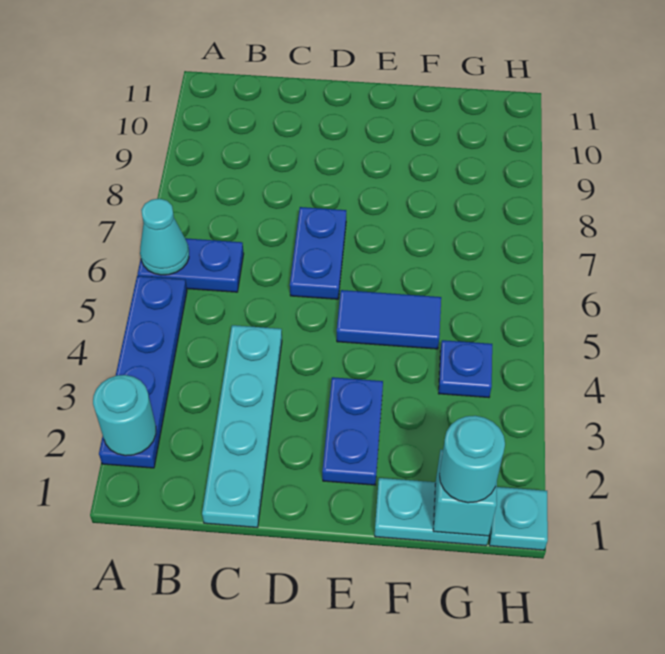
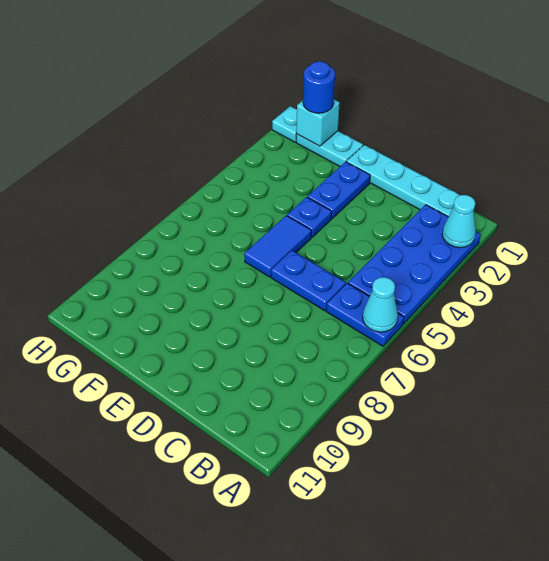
blue plate A2:A5 level 1 -> blue plate A2:B5 level 1
cyan round brick A2 level 2 -> cyan cone A2 level 2
cyan plate C1:C4 level 1 -> cyan plate B1:E1 level 1
blue plate D6:D7 level 1 -> blue plate C6:D6 level 1
blue tile E5:F5 level 1 -> blue tile E5:E6 level 1
cyan round brick G1 level 3 -> blue round brick G1 level 3
blue plate G4 level 1 -> blue plate E4 level 1

